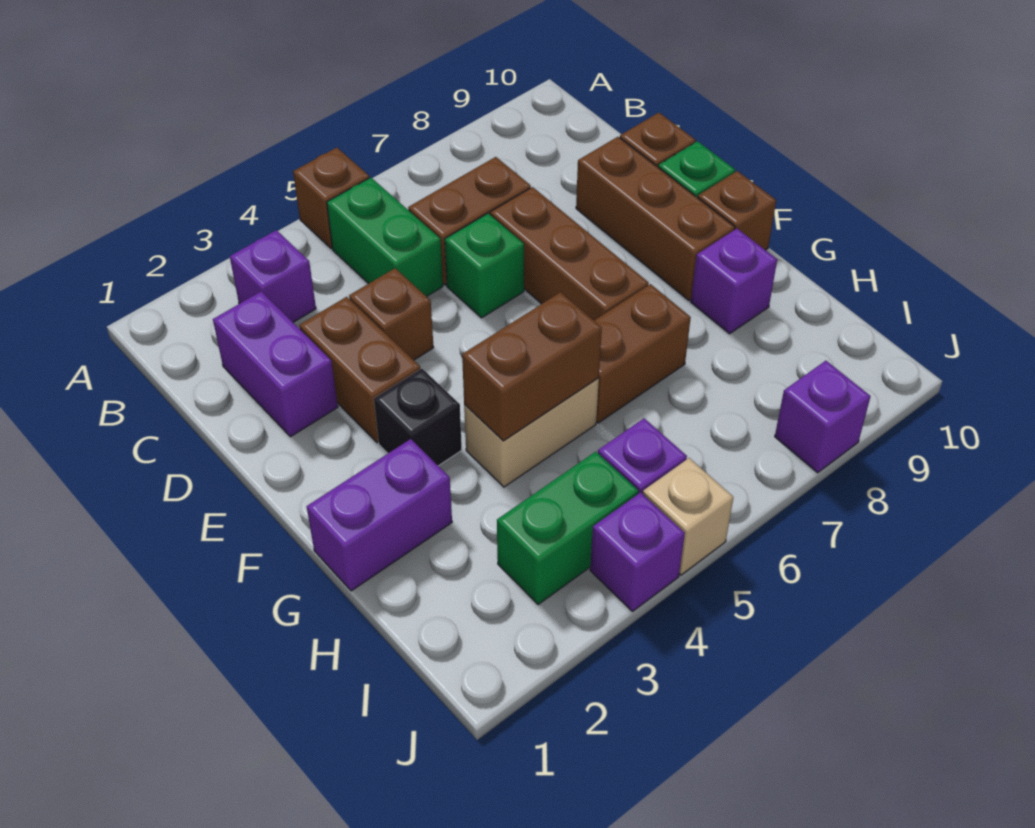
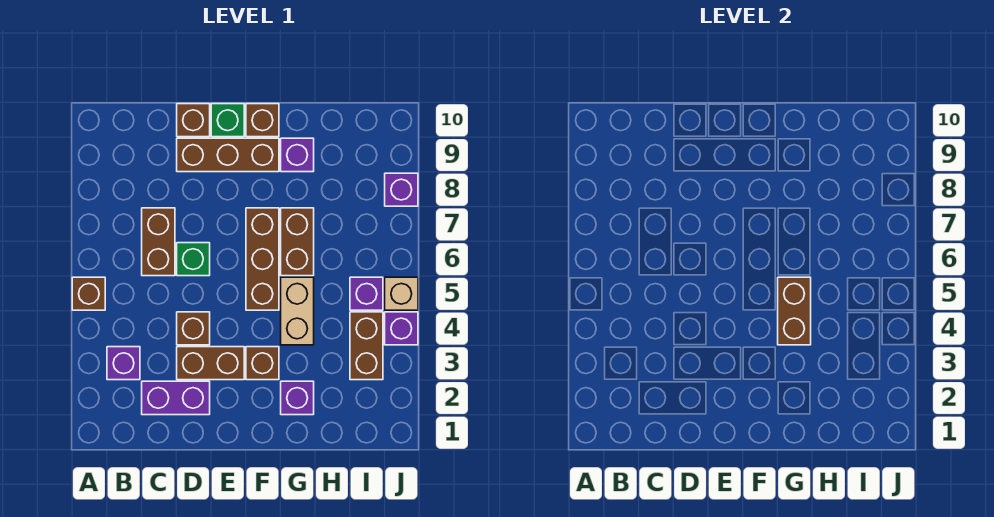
green brick B5:C5 level 1 -> none
brown brick D7:F7 level 1 -> brown brick F5:F7 level 1
black brick F3 level 1 -> brown brick F3 level 1
purple brick G1:G2 level 1 -> purple brick G2 level 1
green brick I3:I4 level 1 -> brown brick I3:I4 level 1

